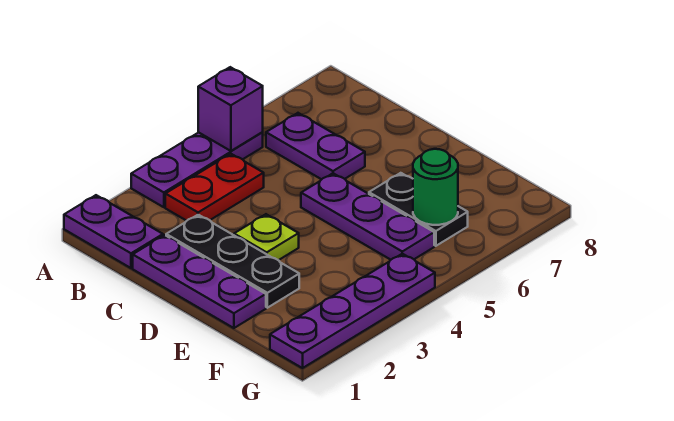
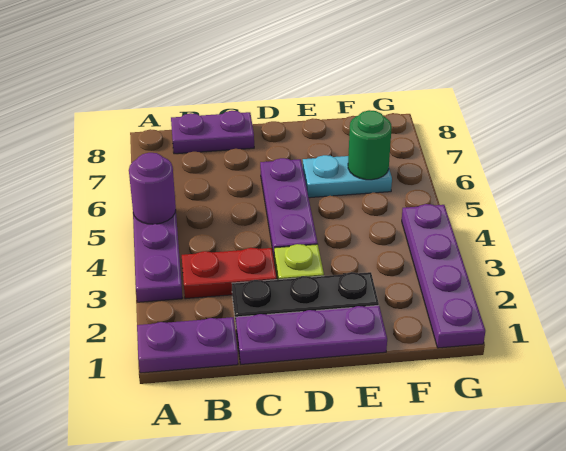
purple brick A5 level 2 -> purple round brick A5 level 2
red plate B3:B4 level 1 -> red plate B3:C3 level 1
purple plate B6:C6 level 1 -> purple plate B8:C8 level 1
purple plate D5:F5 level 1 -> purple plate D4:D6 level 1
black plate E6:F6 level 1 -> cyan plate E6:F6 level 1

